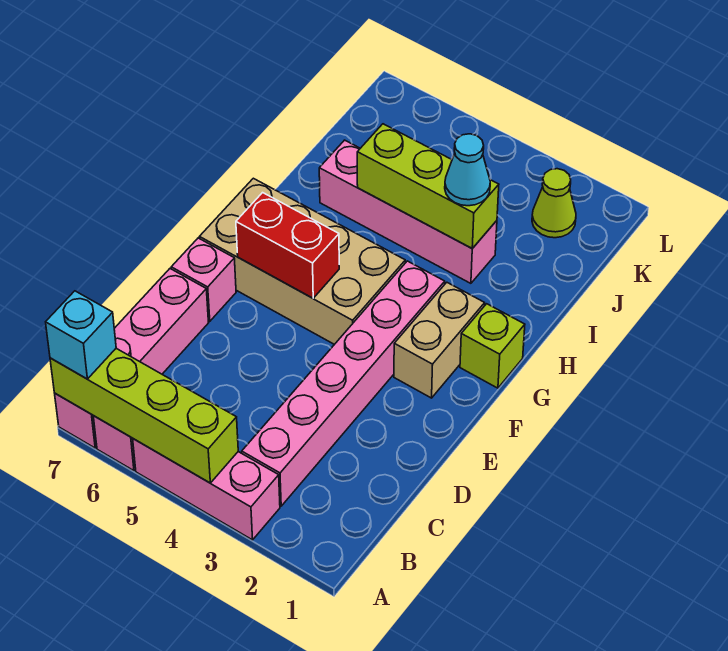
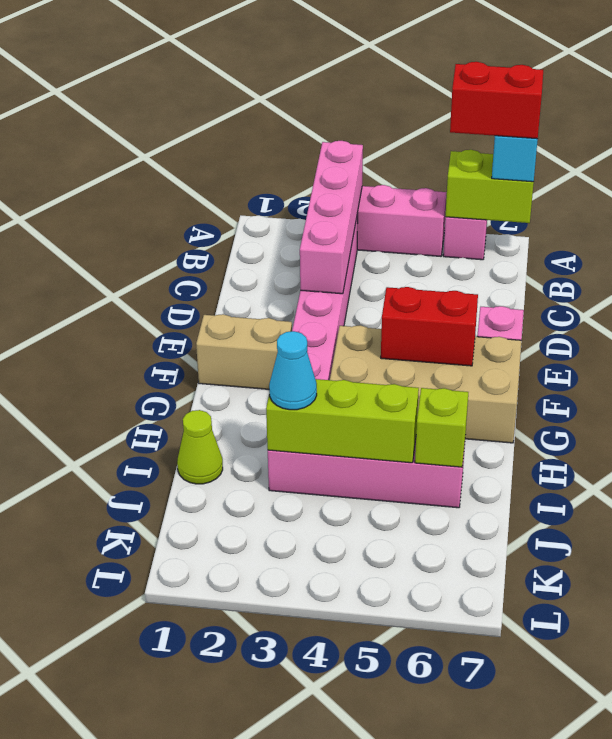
lime brick A4:A7 level 2 -> lime brick A6:A7 level 2
none -> red brick A6:A7 level 4
pink brick A7:D7 level 1 -> pink brick A3:D3 level 2
tan brick F2:G2 level 1 -> tan brick F1:F2 level 1
lime brick G1 level 1 -> lime brick I6 level 2
lime cone K2 level 1 -> lime cone I1 level 1

